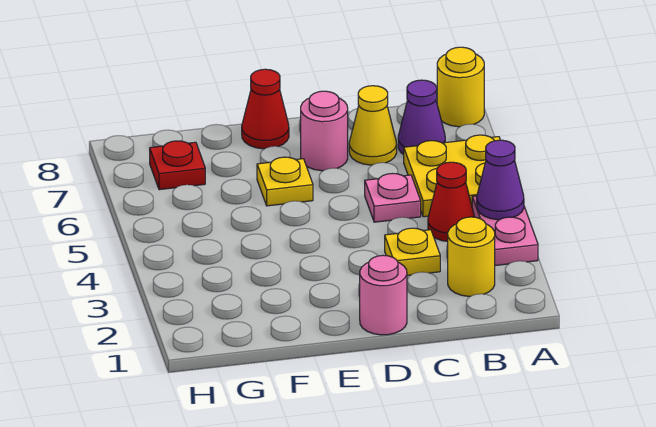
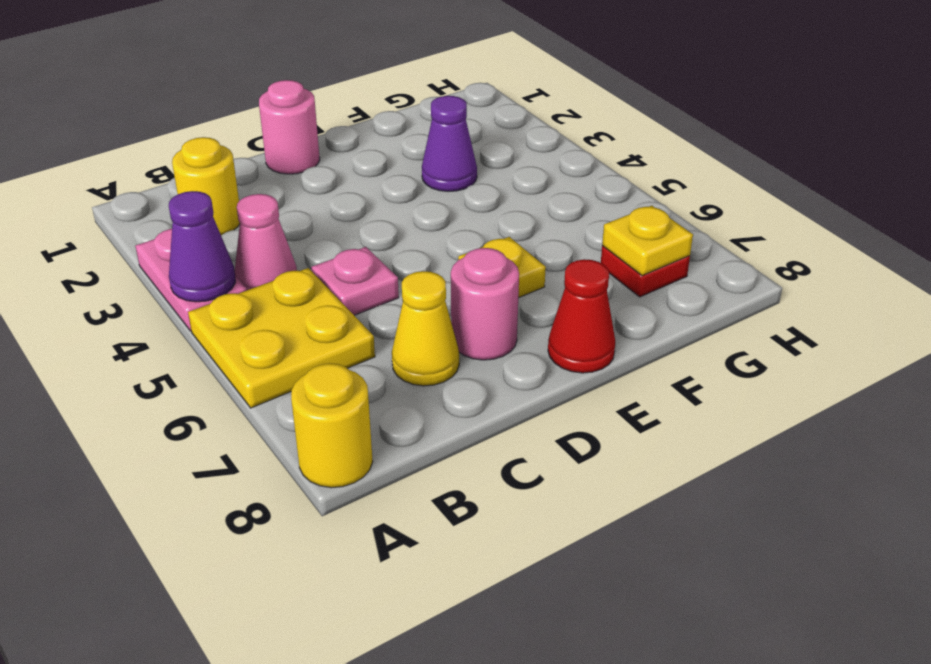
red cone B4 level 1 -> pink cone B4 level 1
purple cone B7 level 1 -> purple cone F3 level 1
yellow plate C3 level 1 -> yellow plate G7 level 2

